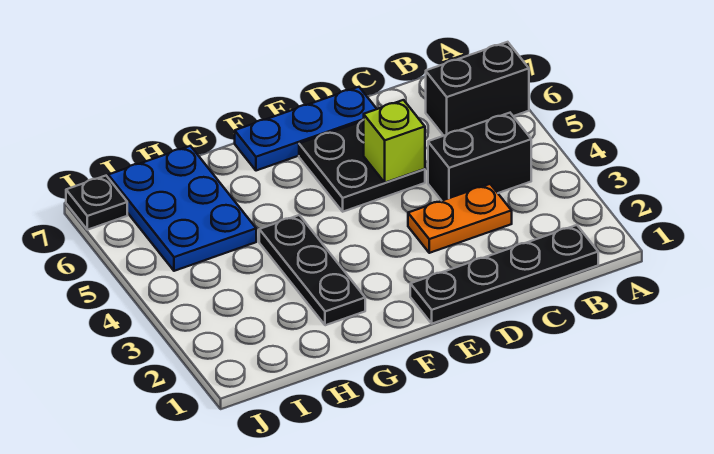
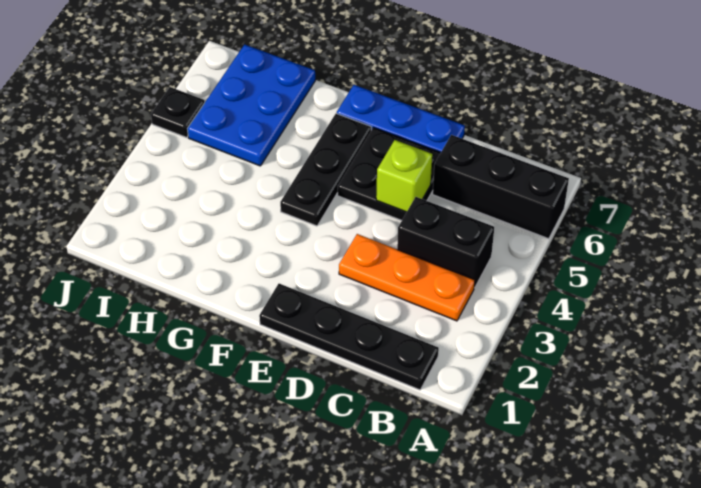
black brick A6:B6 level 1 -> black brick A6:C6 level 1
orange plate C3:D3 level 1 -> orange plate B3:D3 level 1
black plate G2:G4 level 1 -> black plate F4:F6 level 1
black plate J7 level 1 -> black plate J5 level 1

